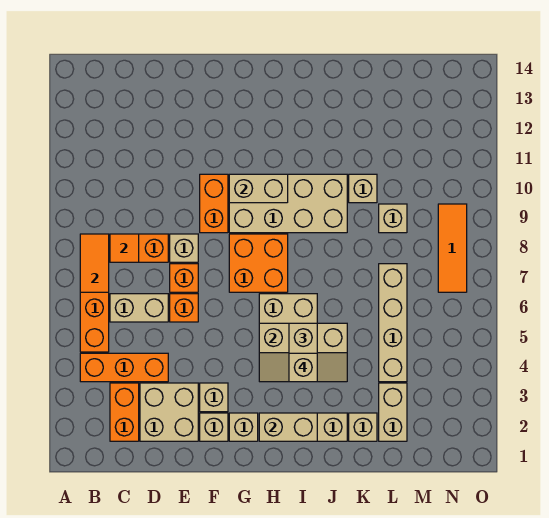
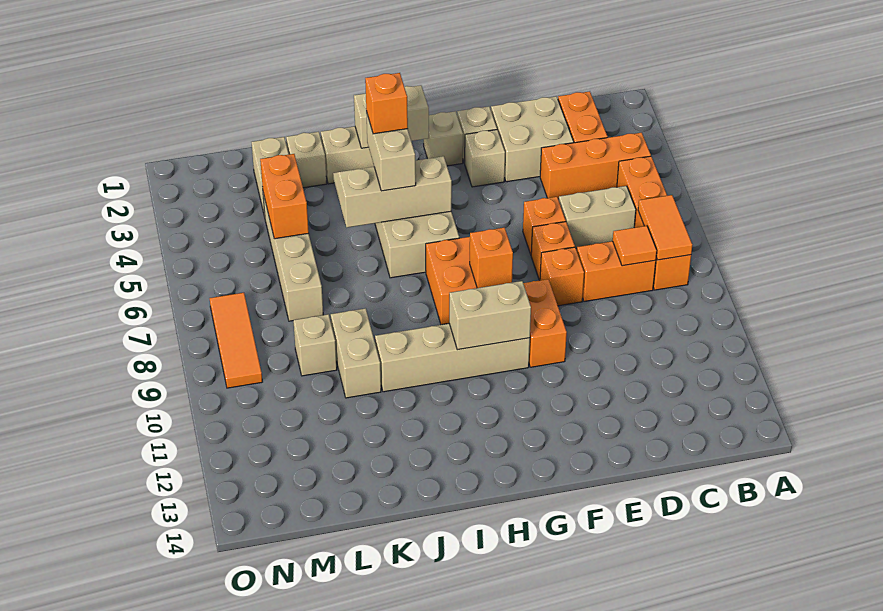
tan brick E8 level 1 -> orange brick E8 level 1
none -> orange brick G8 level 2
tan brick G9:J10 level 1 -> tan brick G10:J10 level 1
tan brick I4 level 4 -> orange brick I4 level 4
tan brick K10 level 1 -> tan brick K9:K10 level 1
none -> orange brick L4:L5 level 2

